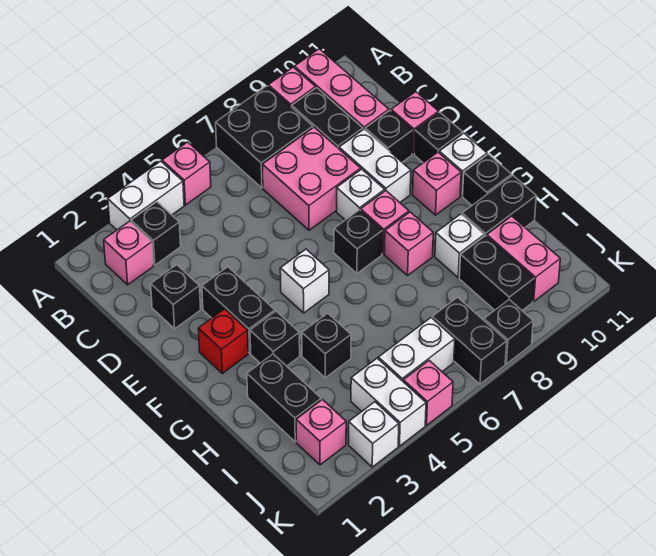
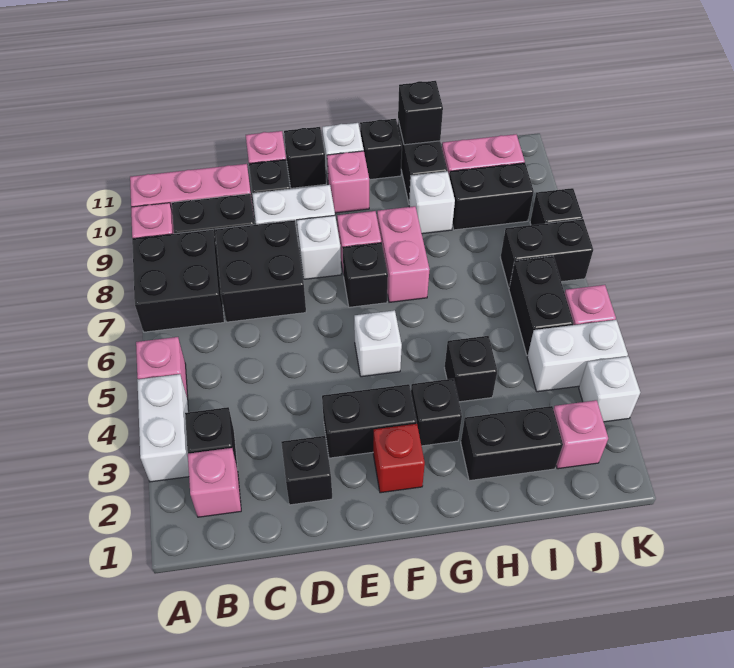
pink brick C7:D8 level 1 -> black brick C7:D8 level 1
pink brick G8 level 1 -> pink brick G7:G8 level 1
none -> black brick H11 level 2
white brick J5:J6 level 1 -> black brick J5:J6 level 1

